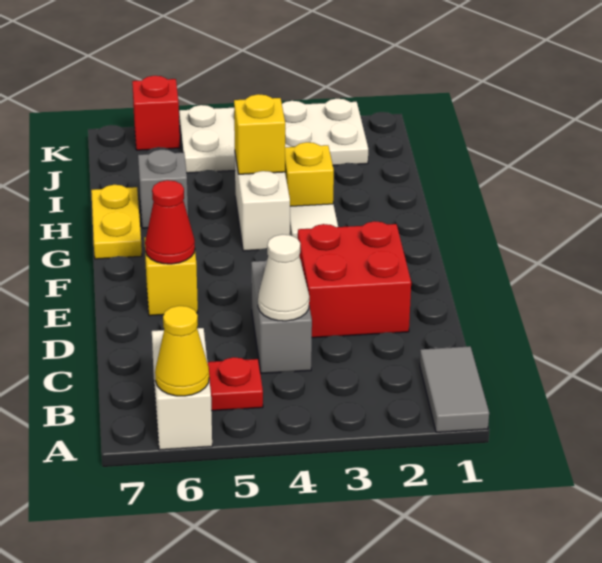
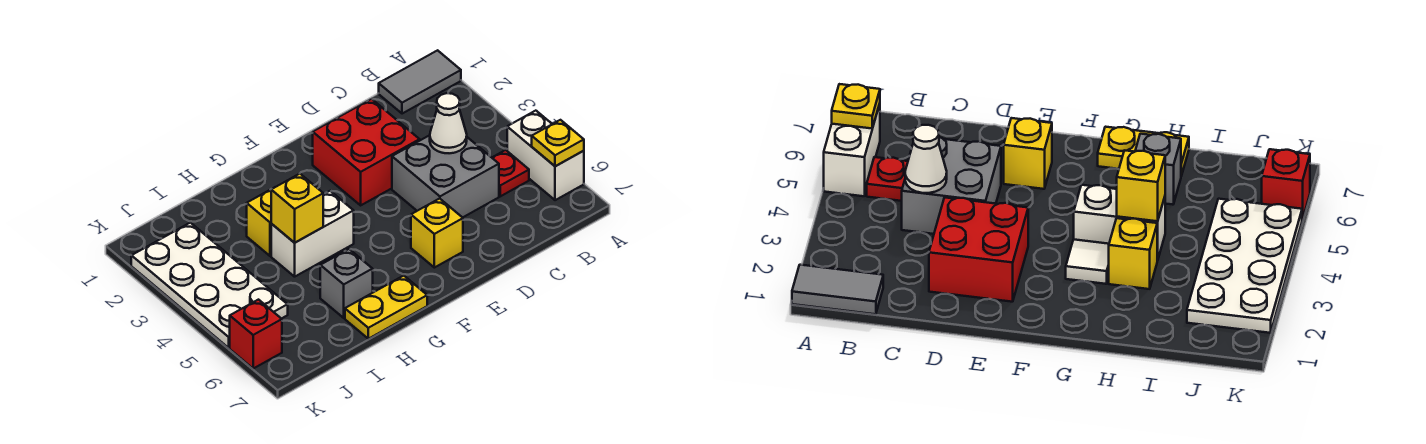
white brick A6:B6 level 1 -> white brick A5:A6 level 1
yellow cone A6 level 2 -> yellow plate A6 level 2
grey brick C4:D4 level 1 -> grey brick C4:D5 level 1
red cone E6 level 2 -> none

